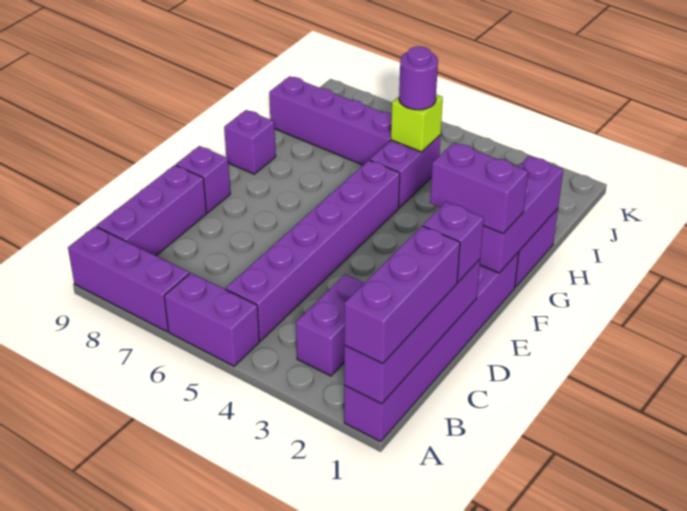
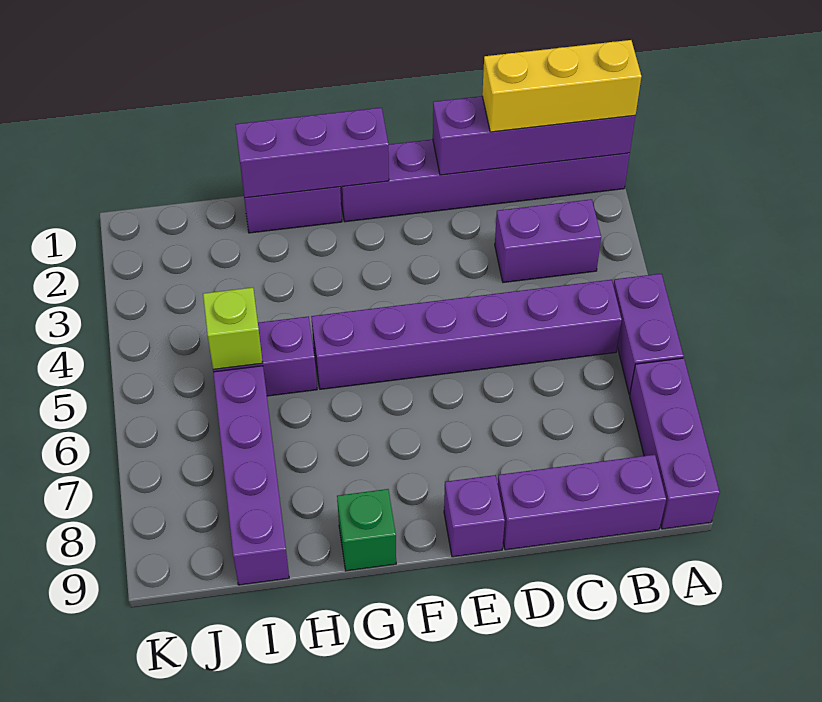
purple brick A1:C1 level 3 -> yellow brick A1:C1 level 3
purple brick D1 level 3 -> none
purple brick F1:F2 level 3 -> none
purple brick G9 level 1 -> green brick G9 level 1
purple round brick I5 level 3 -> none

